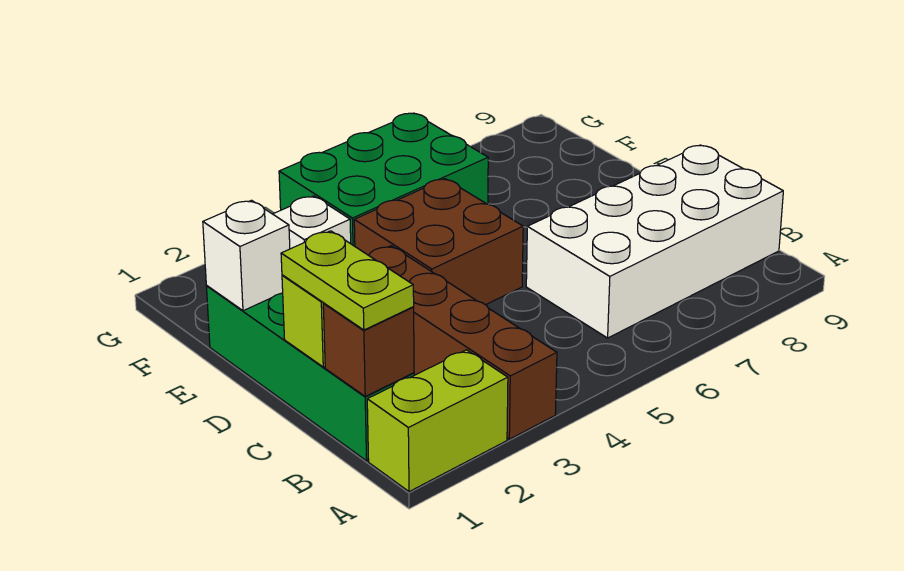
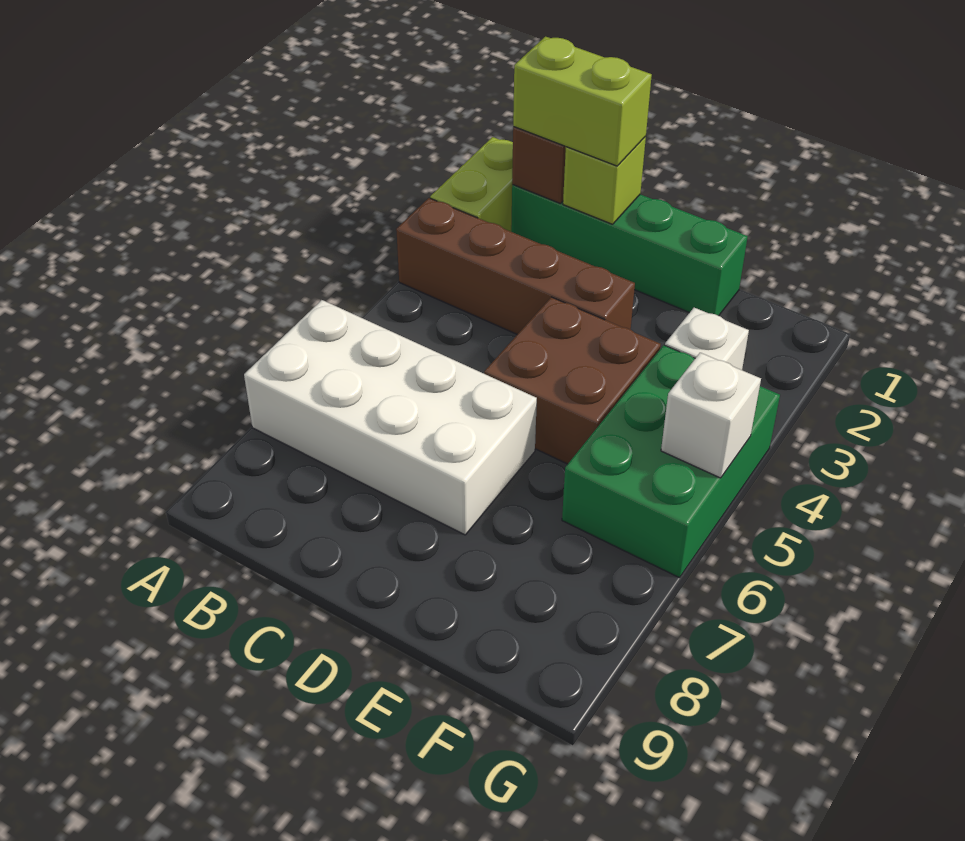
lime plate B1:C1 level 3 -> lime brick B1:C1 level 3
white brick B6:C9 level 1 -> white brick A6:D7 level 1
white brick E1 level 2 -> white brick G5 level 2

